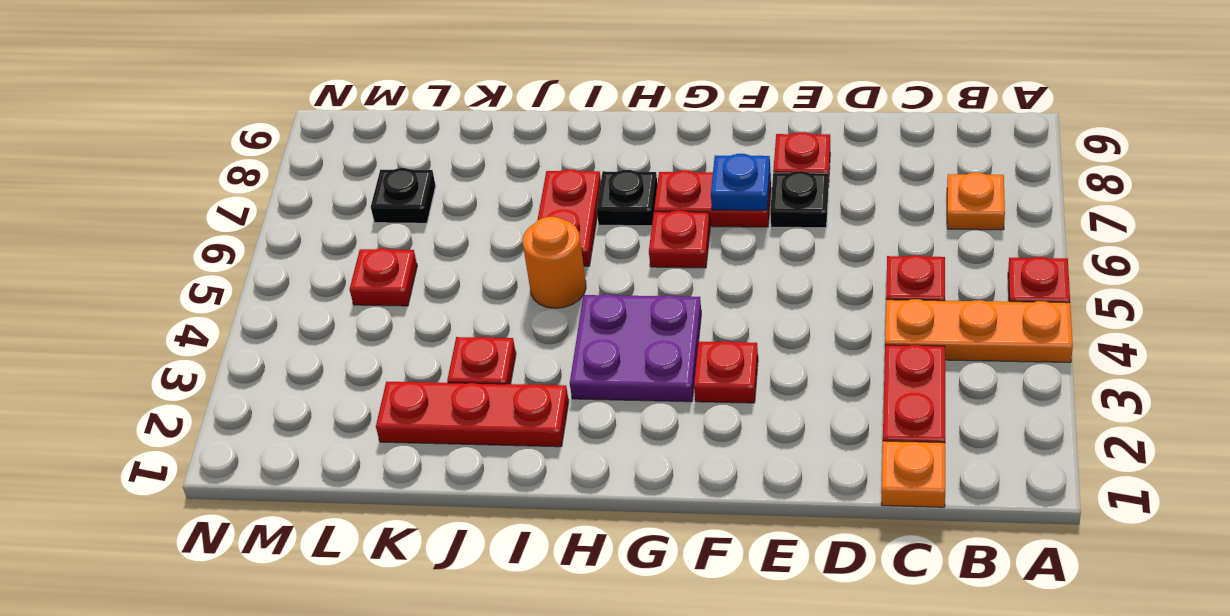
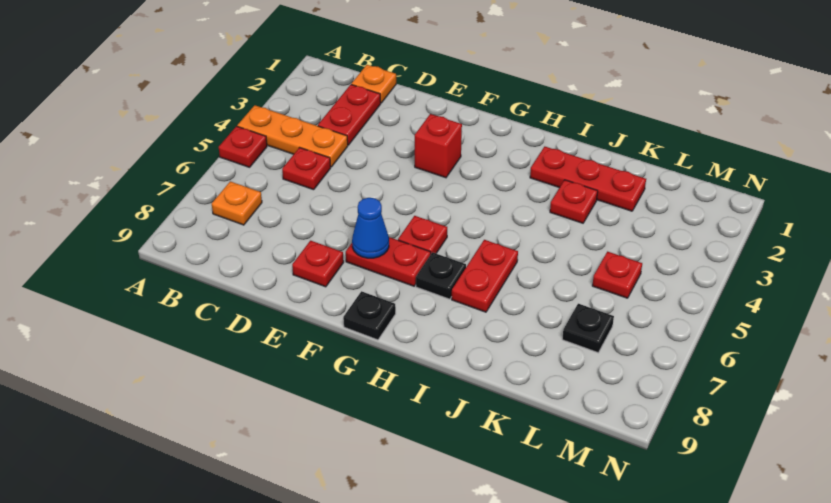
black plate E7 level 1 -> black plate G9 level 1
red plate F3 level 1 -> red brick F3 level 1
blue plate F7 level 2 -> blue cone F7 level 2
purple plate G3:H4 level 1 -> none
orange round brick I5 level 1 -> none

